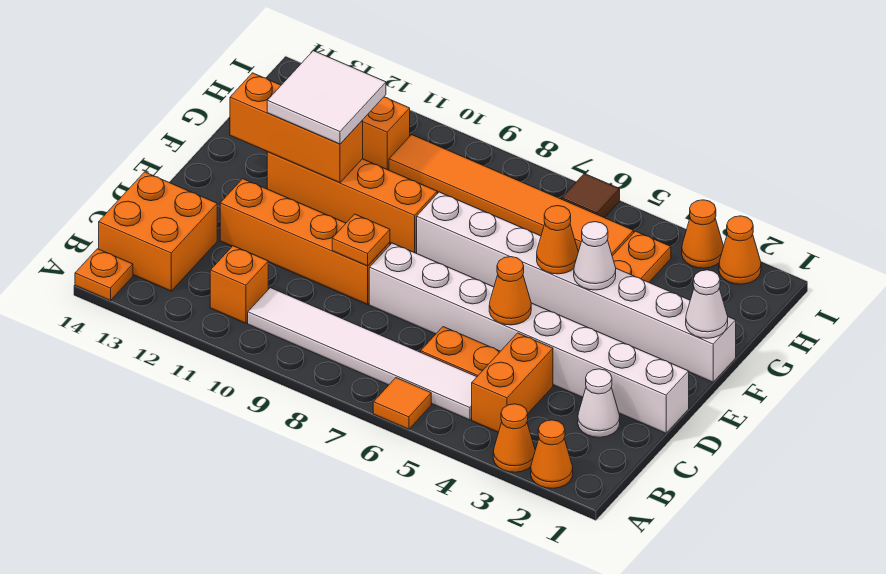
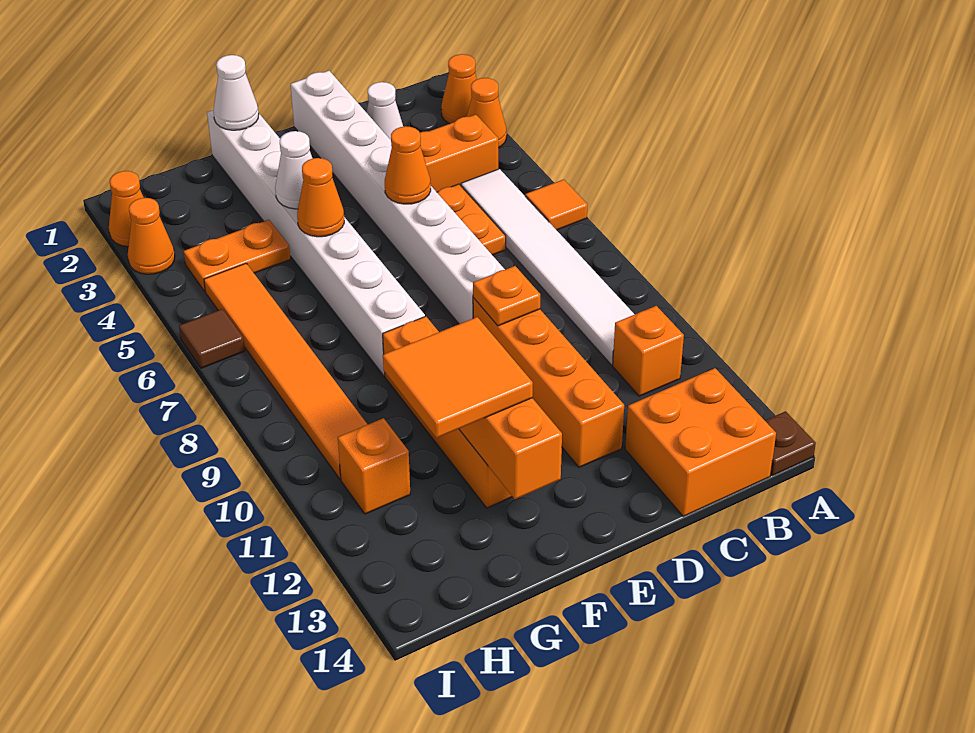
orange plate A14 level 1 -> brown plate A14 level 1
white tile F11:G12 level 3 -> orange tile F11:G12 level 3

